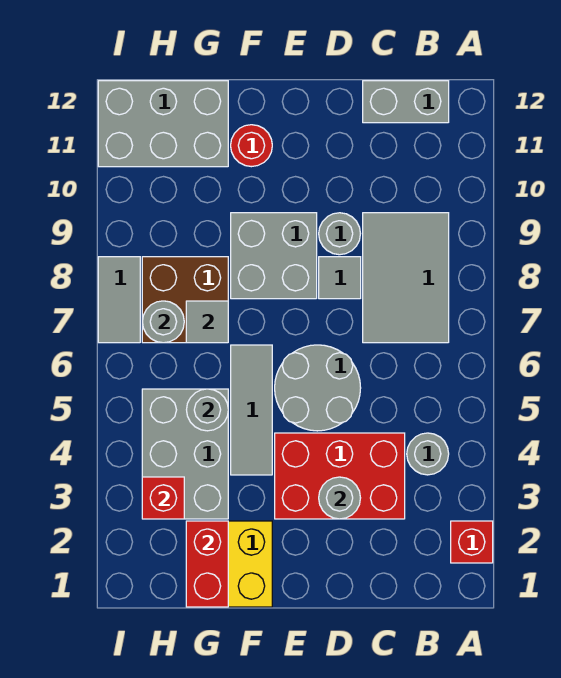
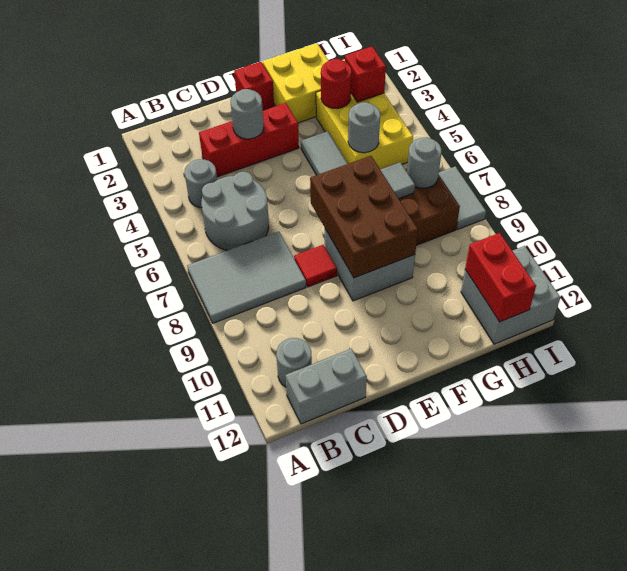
red brick A2 level 1 -> red brick E1 level 1
grey tile B7:C9 level 1 -> grey tile A7:C8 level 1
red brick C3:E4 level 1 -> red brick C3:E3 level 1
grey round brick D5:E6 level 1 -> grey round brick B5:C6 level 1
grey tile D8 level 1 -> red tile D8 level 1
grey round brick D9 level 1 -> grey round brick B11 level 1
none -> brown brick E7:F9 level 2
red round brick F11 level 1 -> red round brick G3 level 2
red brick G1:G2 level 2 -> red brick H11:H12 level 2
grey brick G3:H5 level 1 -> yellow brick G3:H5 level 1
grey brick G11:I12 level 1 -> grey brick H11:I12 level 1

